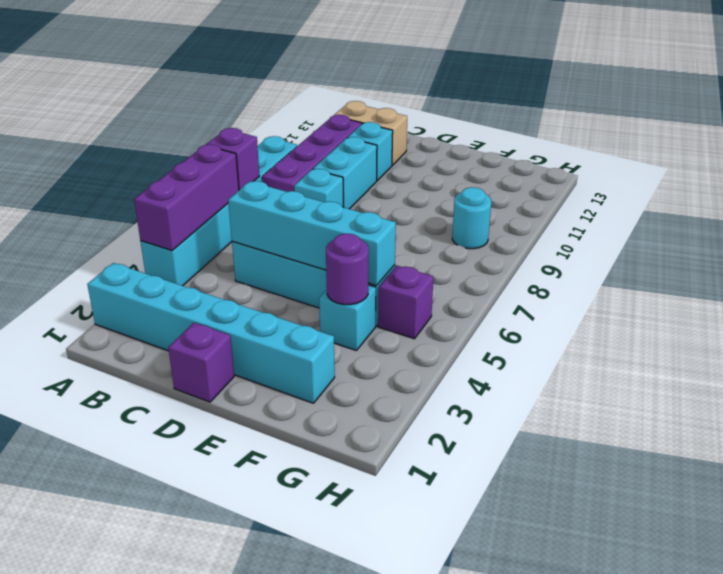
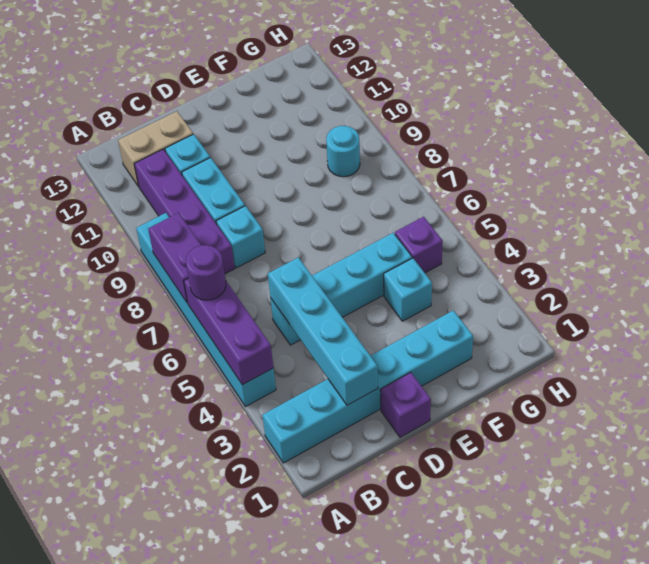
purple brick A7 level 2 -> purple brick A7:A8 level 2
cyan brick C5:F5 level 2 -> cyan brick C2:C5 level 2
purple round brick F4 level 2 -> purple round brick A6 level 3

